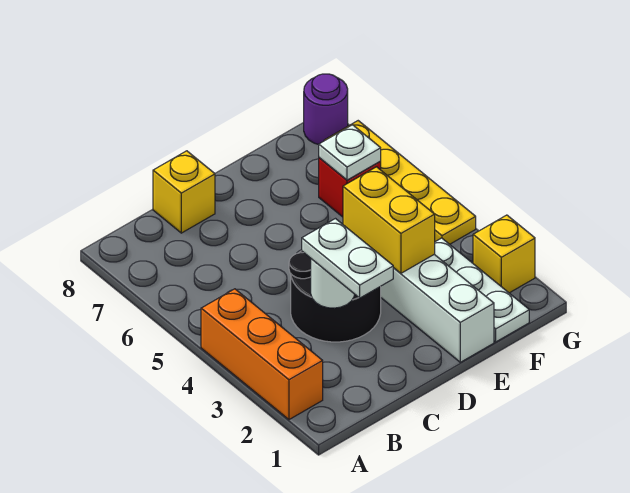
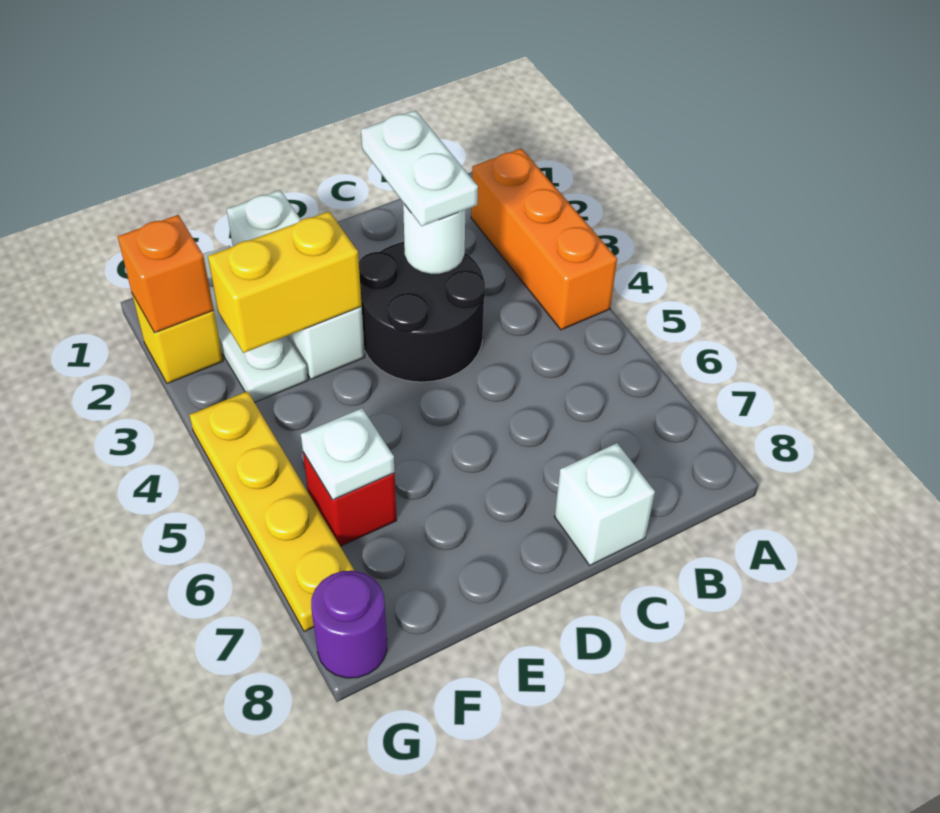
yellow brick C8 level 1 -> white brick C8 level 1
yellow brick E3:E4 level 2 -> yellow brick E3:F3 level 2
none -> orange brick G2 level 2

